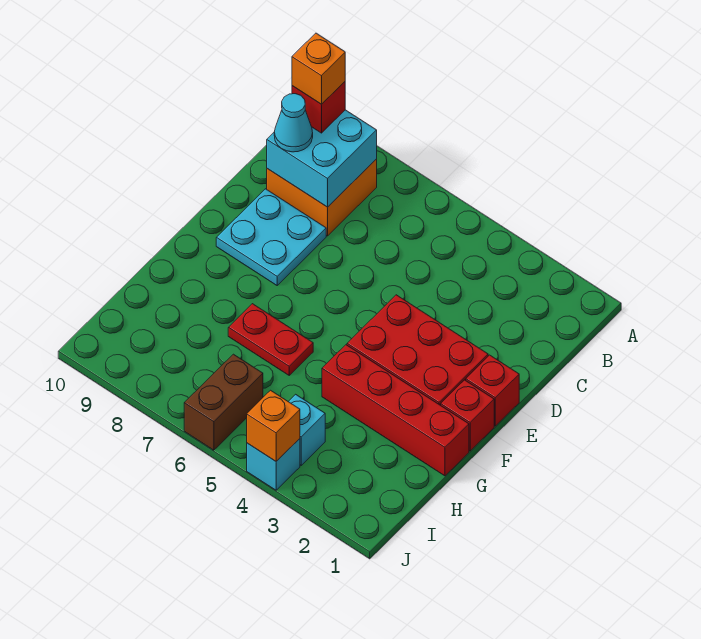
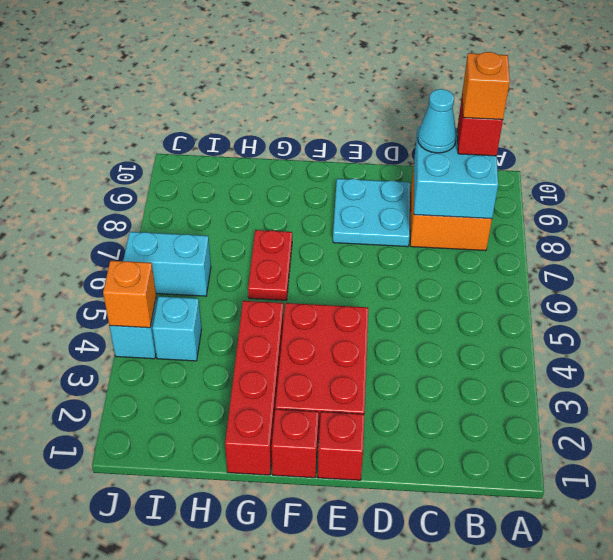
brown brick I6:J6 level 1 -> cyan brick I6:J6 level 1

